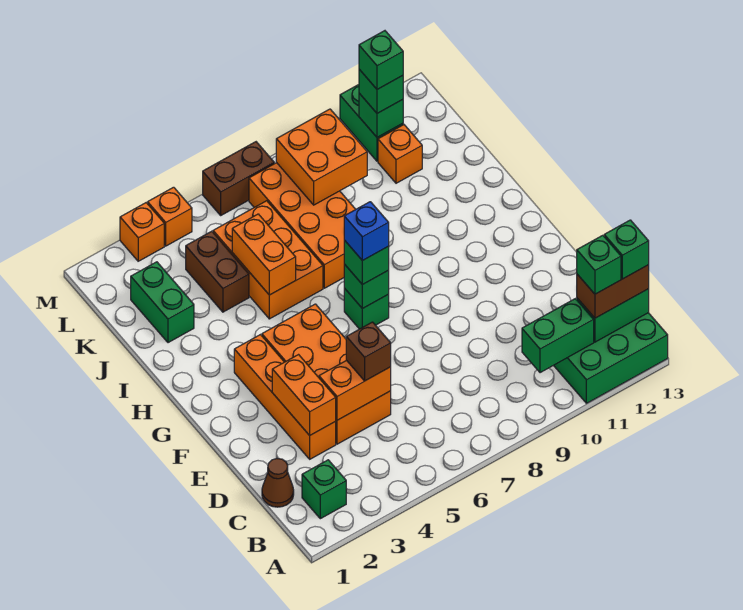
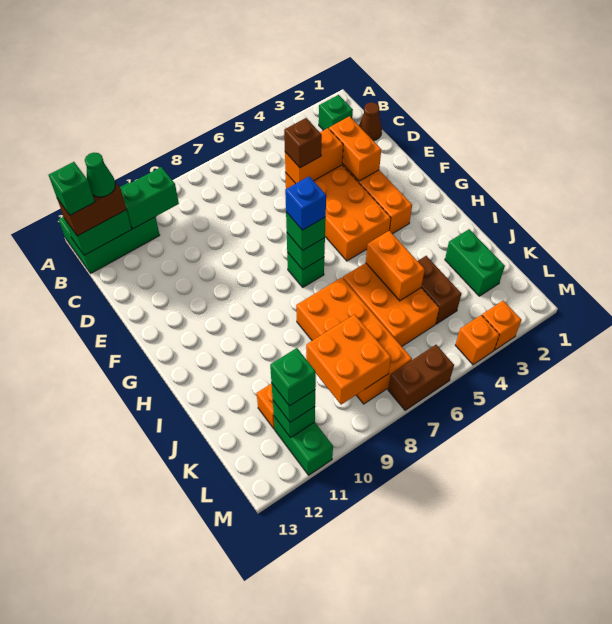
green brick B12 level 4 -> green cone B12 level 4

